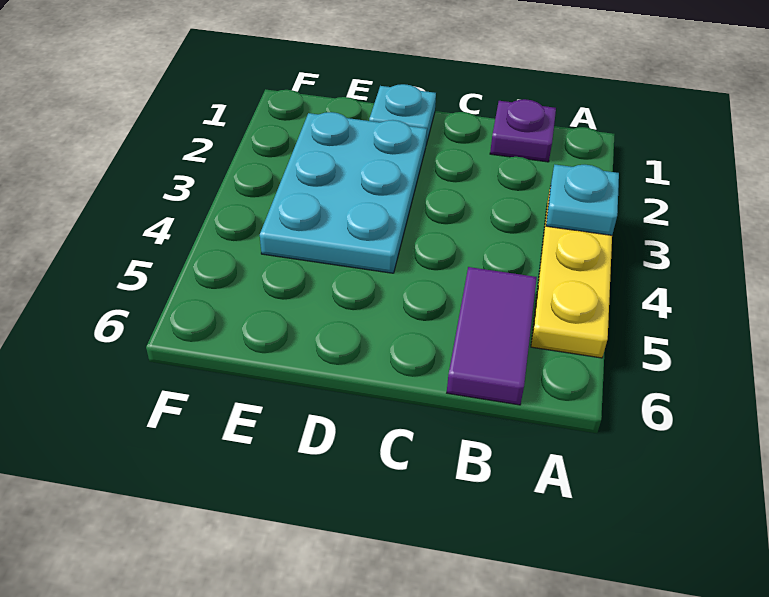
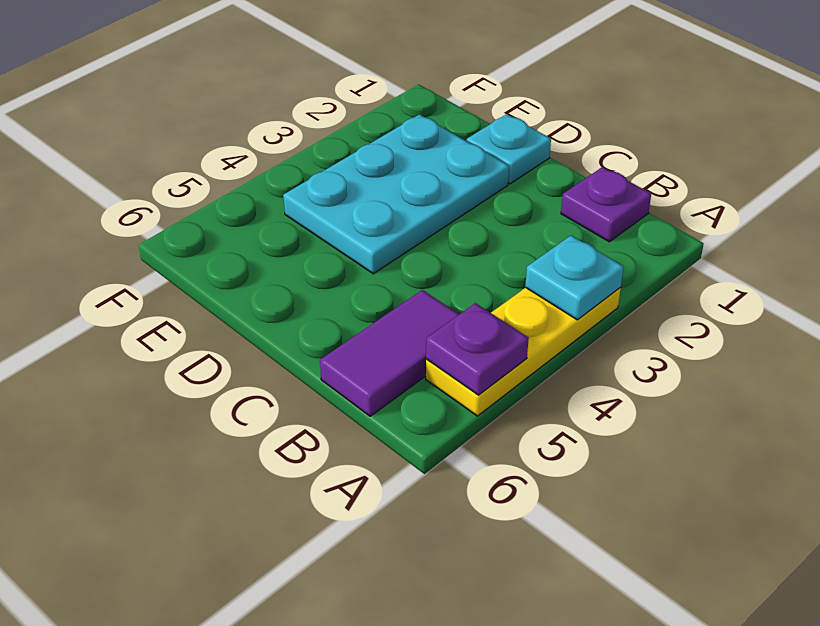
none -> purple plate A5 level 2

